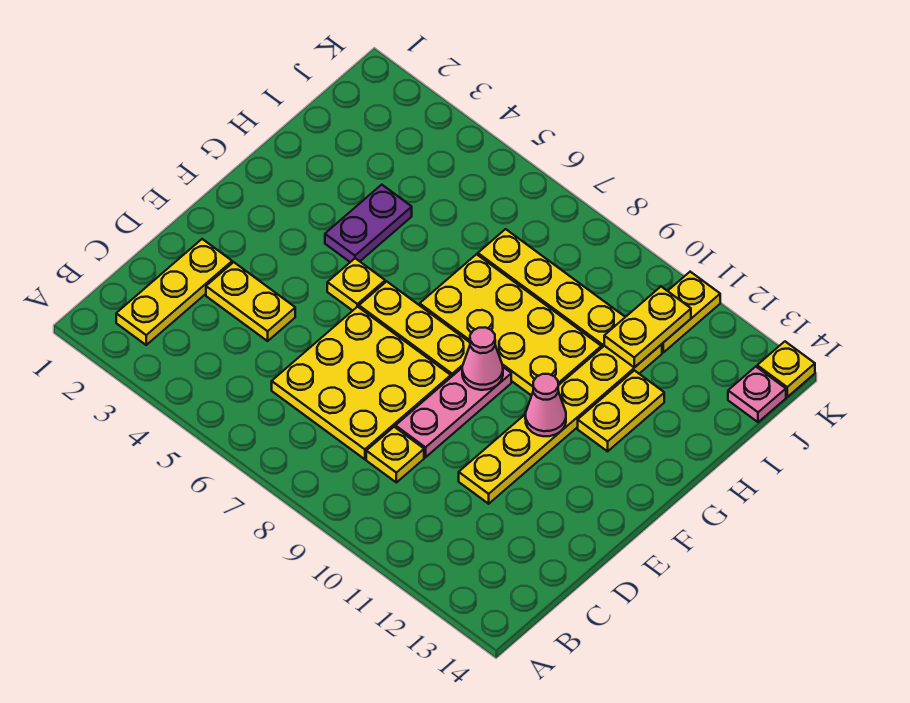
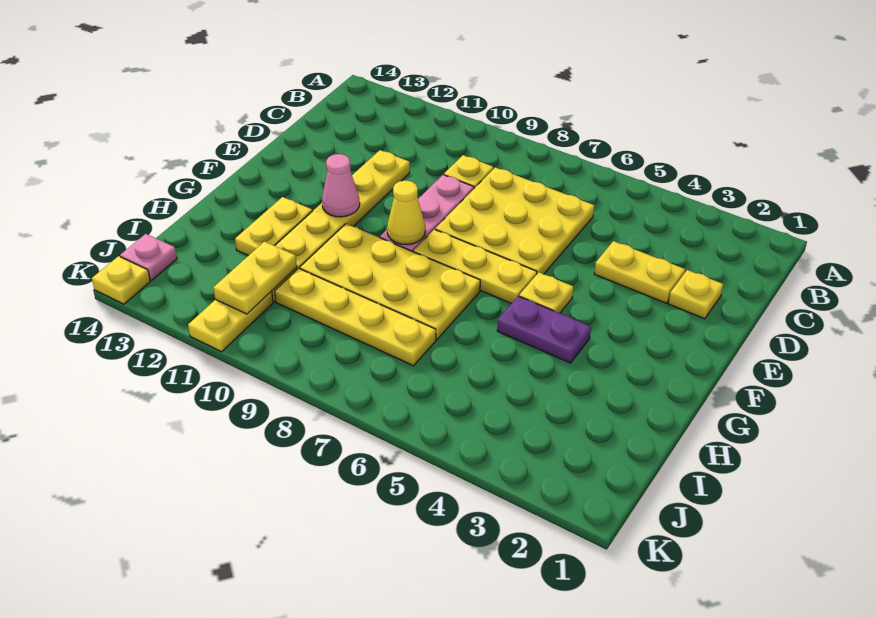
yellow plate B2:D2 level 1 -> yellow plate D2 level 1
pink cone F9 level 2 -> yellow cone F9 level 2
purple plate G4:H4 level 1 -> purple plate G4:G5 level 1

